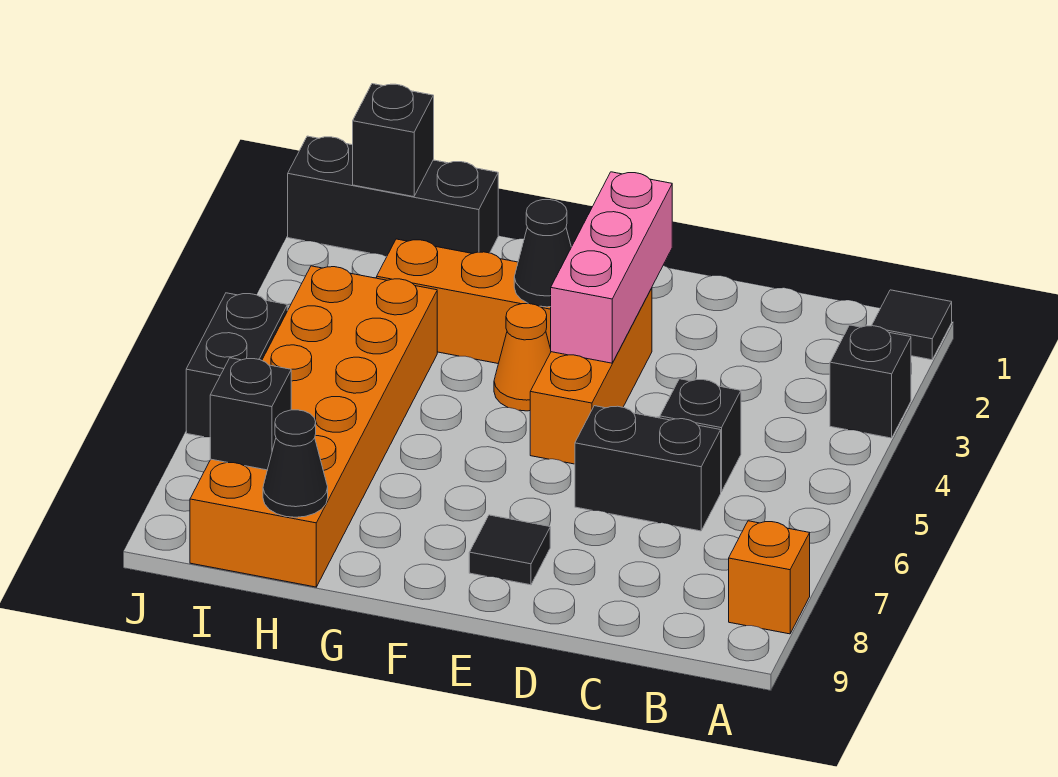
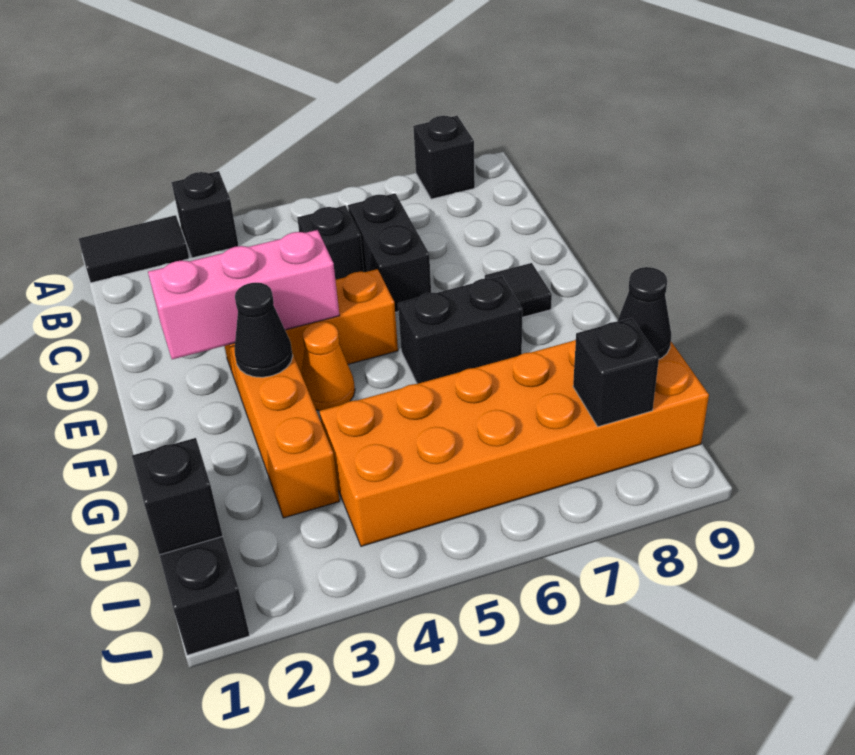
black tile A1 level 1 -> black tile A1:A2 level 1
orange brick A8 level 1 -> black brick A8 level 1
black brick J5:J6 level 1 -> black brick F6:F7 level 1

